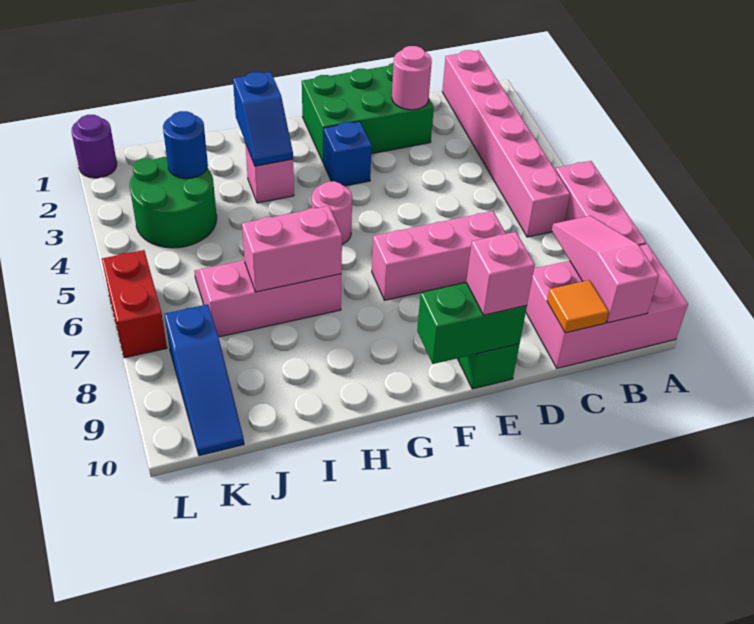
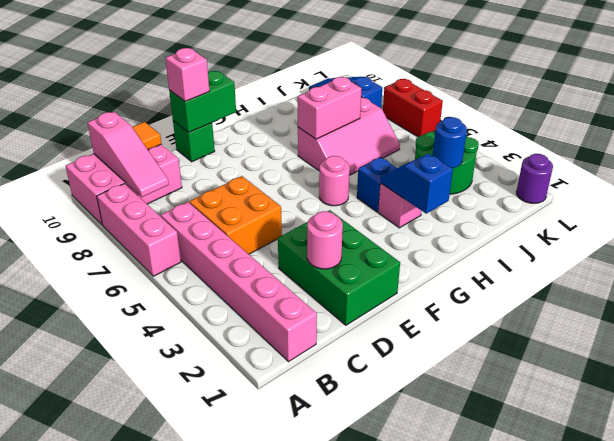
none -> orange brick C5:D6 level 1
green brick D1:F2 level 1 -> green brick D1:E3 level 1
pink brick D7:F7 level 1 -> none
blue brick F3 level 1 -> blue brick H4 level 1

